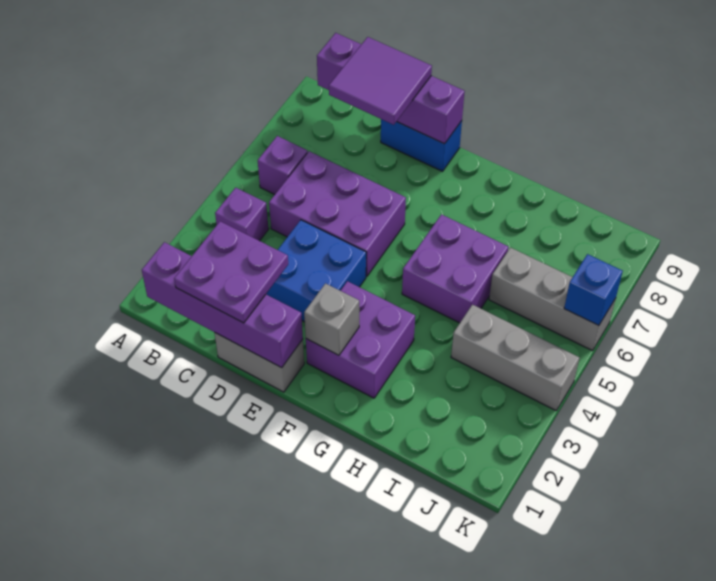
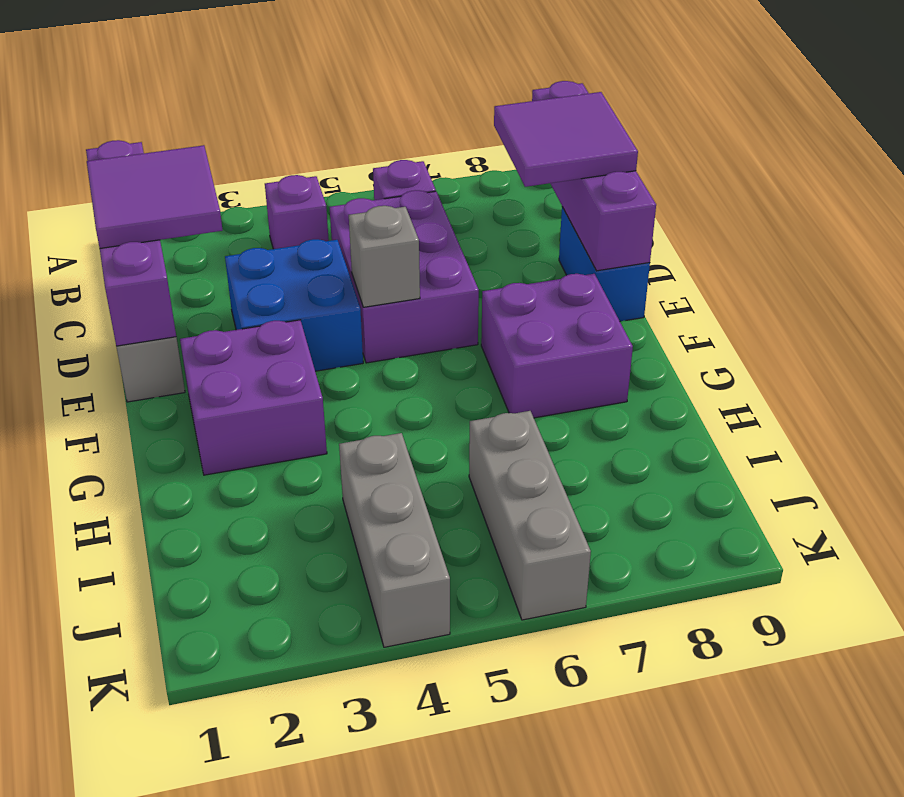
purple plate C1:D2 level 3 -> purple tile C1:D2 level 3
grey brick F2 level 2 -> grey brick E5 level 2
purple brick G5:H6 level 1 -> purple brick F7:G8 level 1
blue brick K6 level 2 -> none

